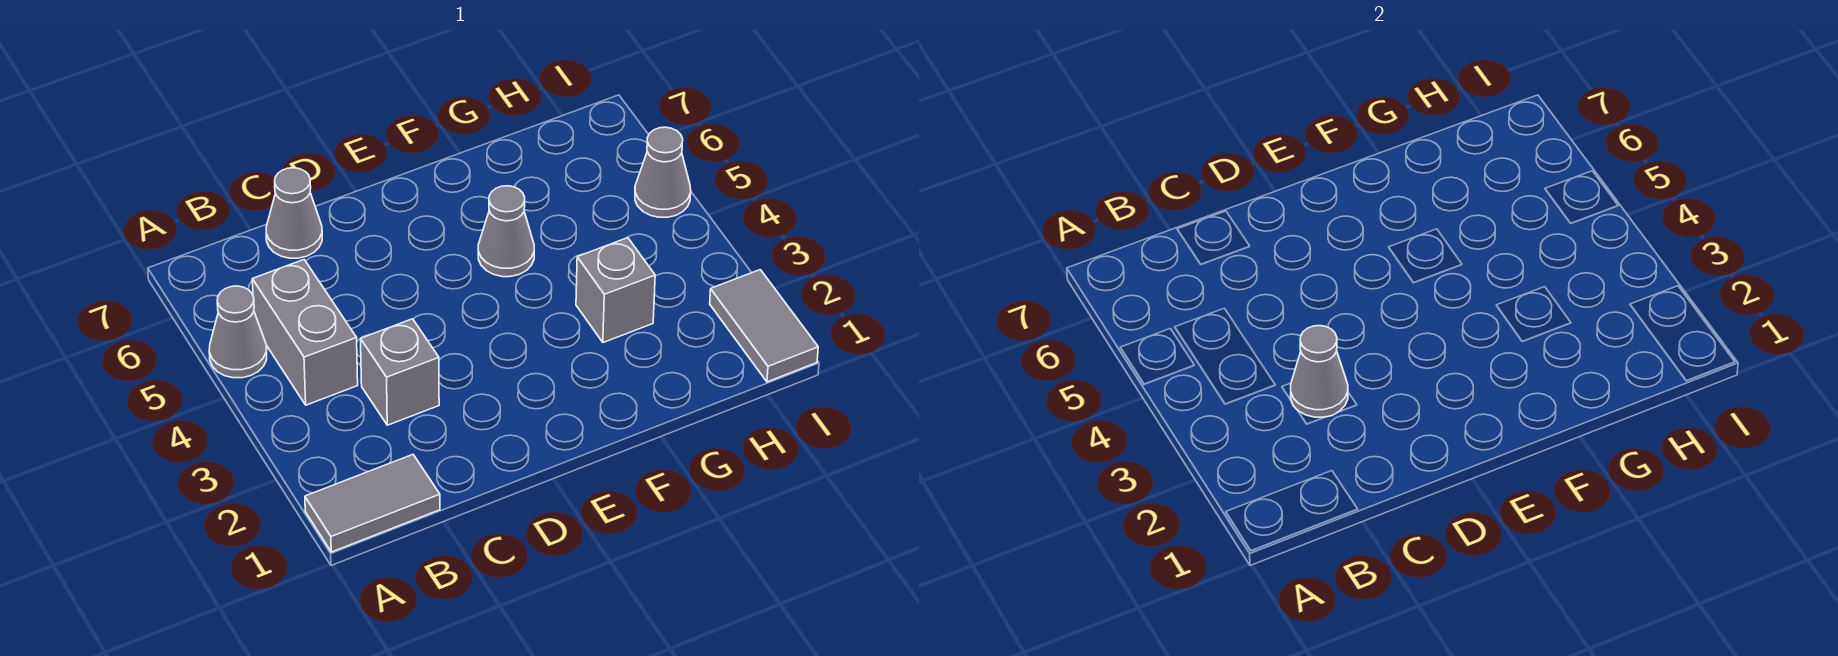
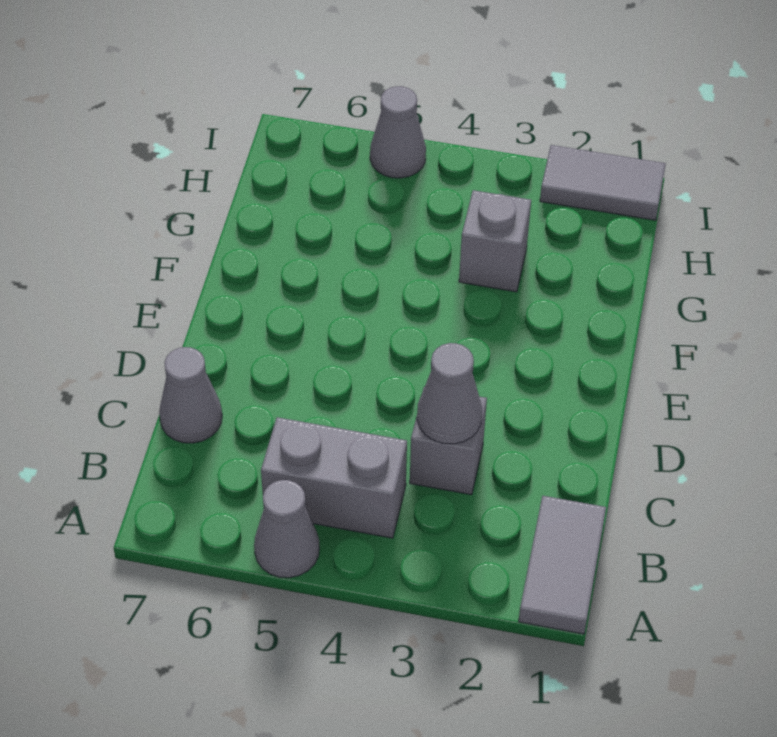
grey cone F5 level 1 -> none

